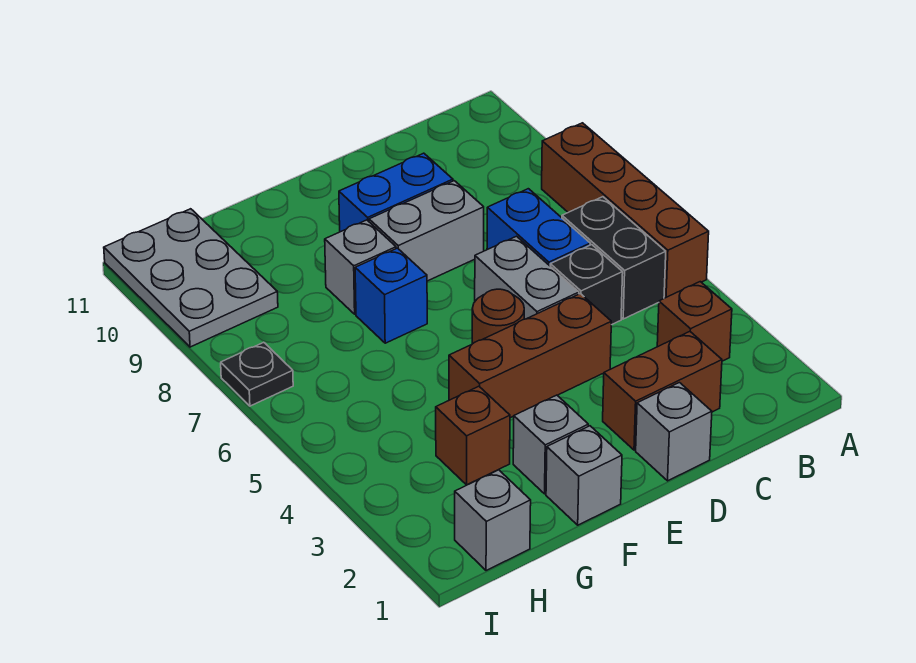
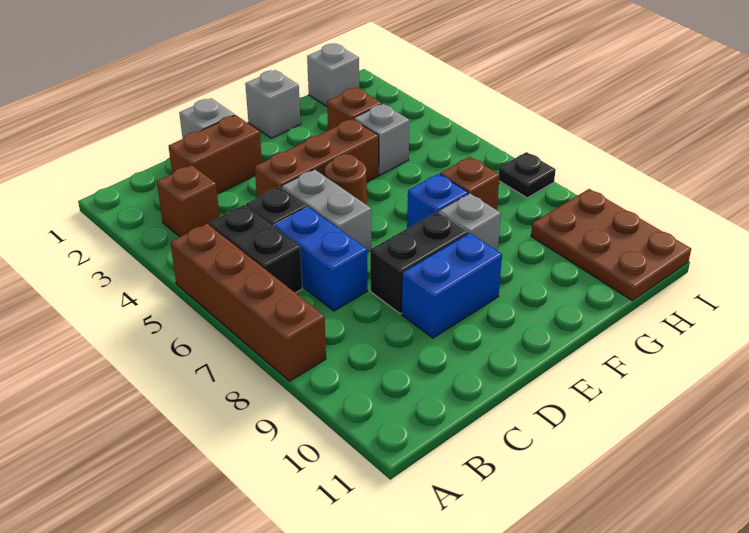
grey brick D8:E8 level 1 -> black brick D8:E8 level 1
grey brick F2 level 1 -> grey brick G4 level 1
none -> brown brick G7 level 1
grey plate H9:I11 level 1 -> brown plate H9:I11 level 1

